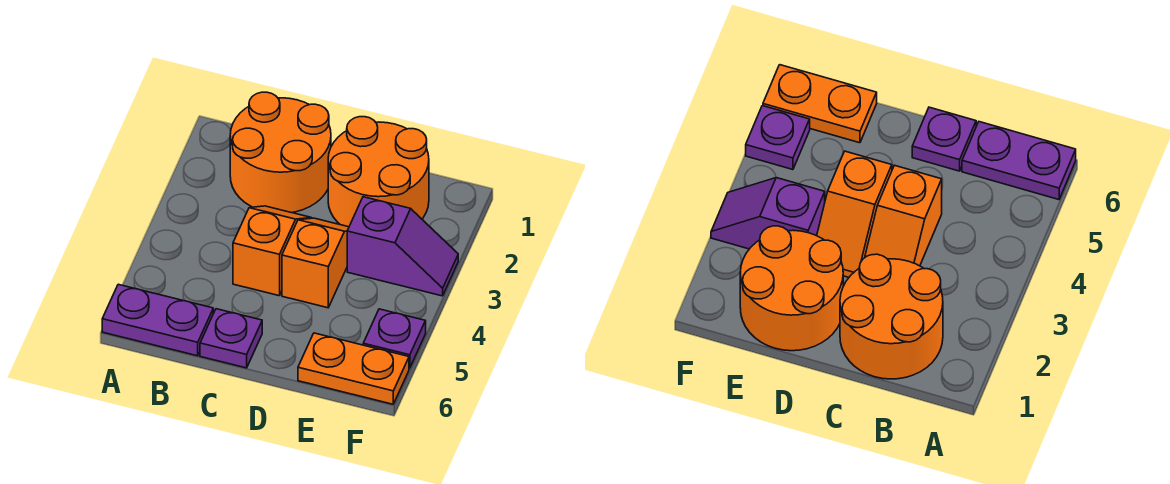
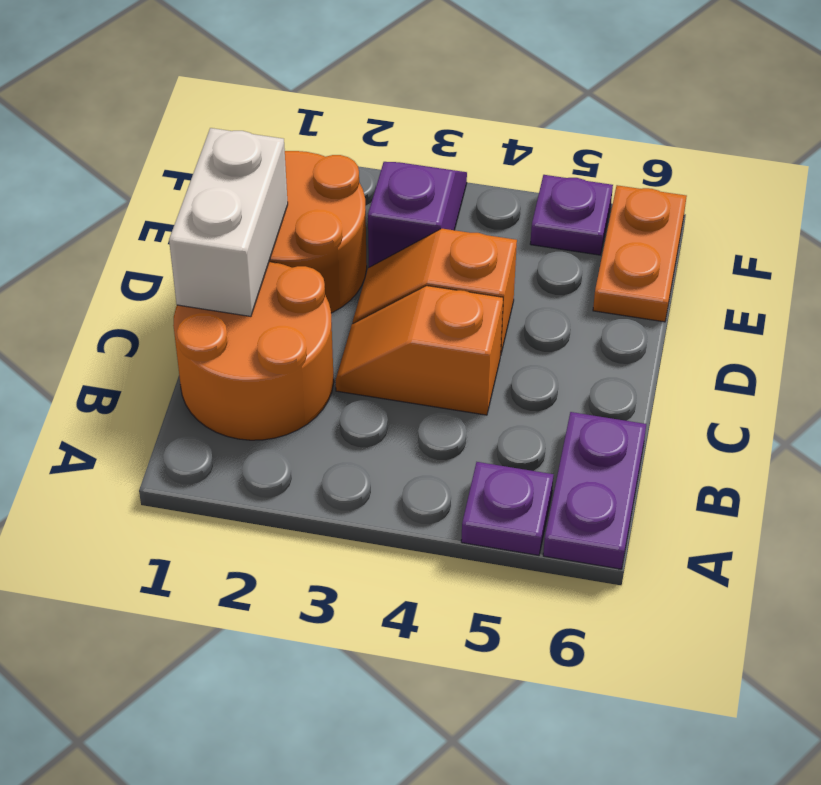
none -> white brick C1:D1 level 2
purple plate C6 level 1 -> purple plate A5 level 1

